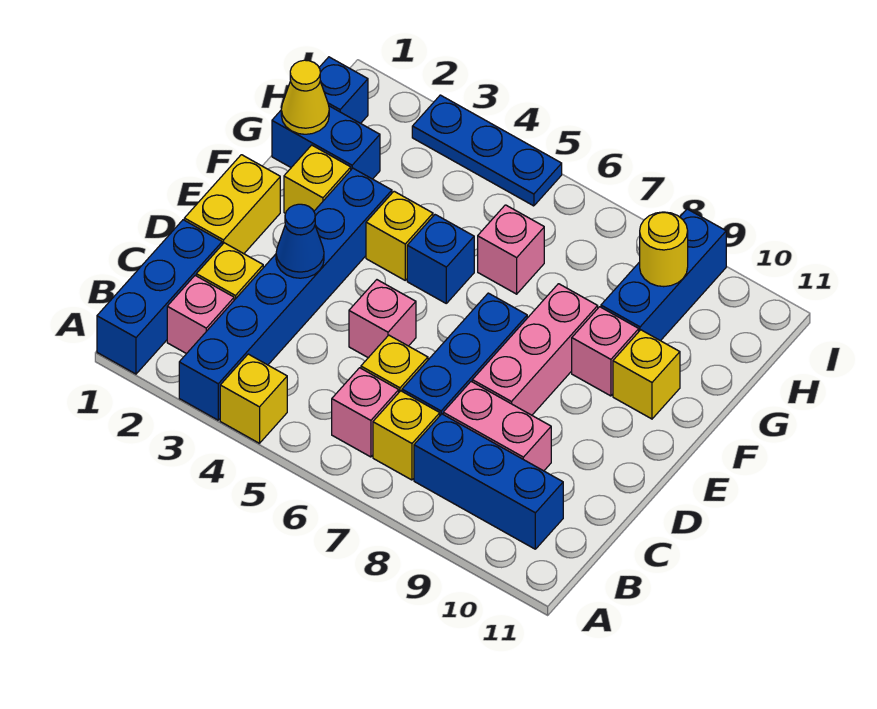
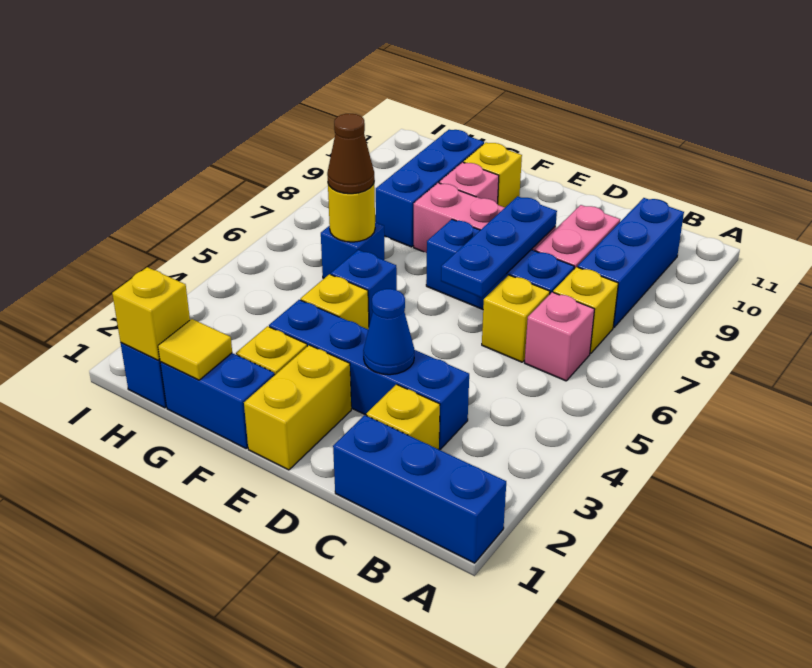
blue brick A3:F3 level 1 -> blue brick C3:F3 level 1
yellow brick A4 level 1 -> yellow brick H1 level 2
pink brick B2 level 1 -> none
yellow brick D1:E1 level 1 -> yellow brick E1:E2 level 1
pink brick D5 level 1 -> none
blue brick G1:G2 level 1 -> blue brick F1:G1 level 1
yellow cone G1 level 2 -> yellow tile G1 level 2
pink brick G6 level 1 -> blue brick G6 level 1
none -> brown cone G6 level 3
blue brick G9:I9 level 1 -> blue brick G8:G10 level 1
yellow round brick H9 level 2 -> yellow round brick G6 level 2
blue plate I3:I5 level 1 -> blue plate D6:D8 level 2

